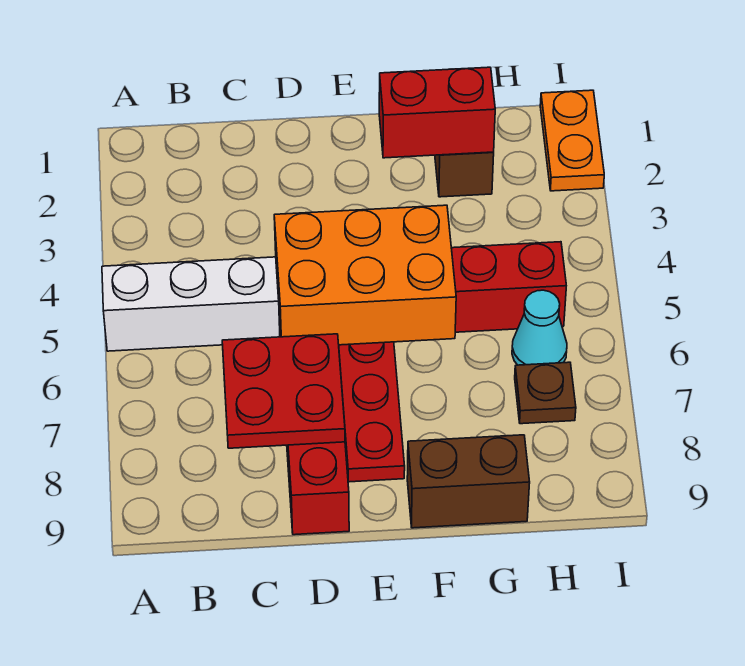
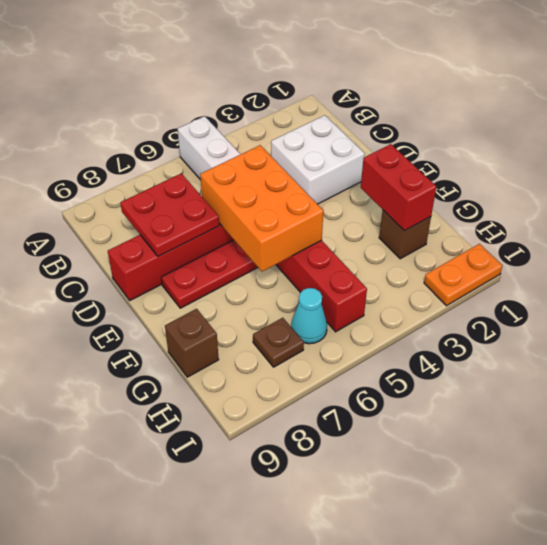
none -> white brick C2:D3 level 1
brown brick F9:G9 level 1 -> brown brick G9 level 1

